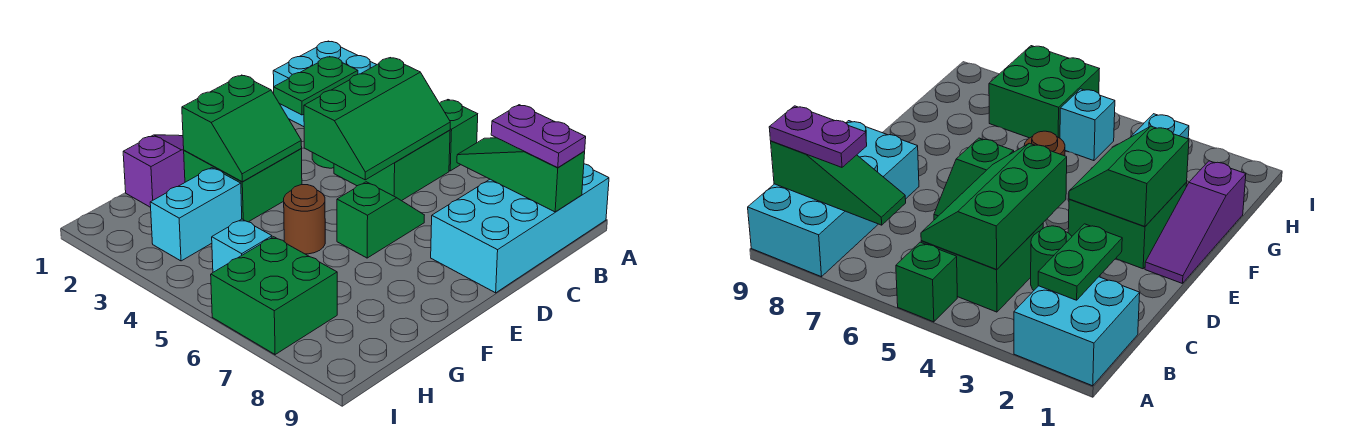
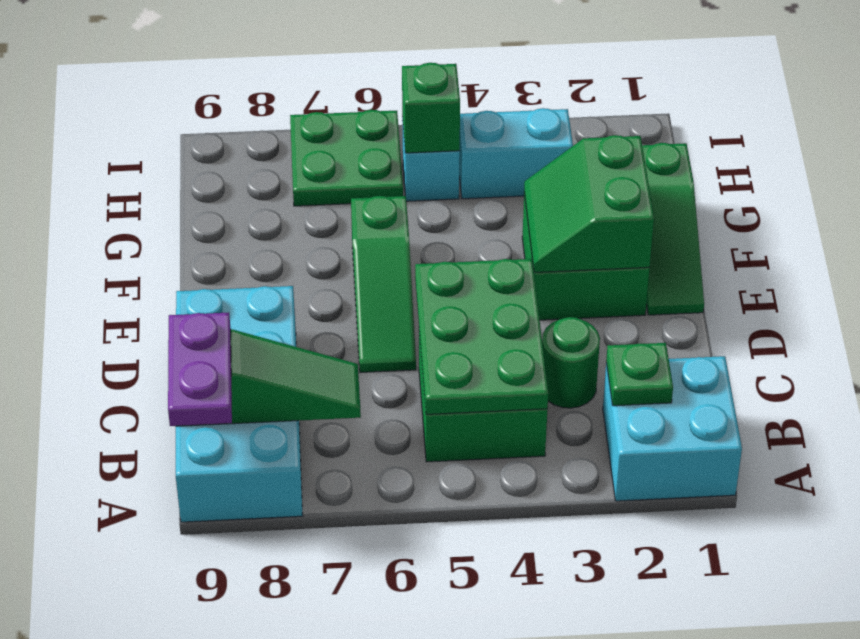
green brick A5 level 1 -> green brick H5 level 2
green plate B2:C2 level 2 -> green plate B2 level 2
green slope B4:D5 level 2 top 4 -> green plate B4:D5 level 2
purple plate B8:B9 level 3 -> purple plate A9:B9 level 3
green slope D6:E6 level 1 top E -> green slope D6:F6 level 1 top F
purple slope E1:G1 level 1 top G -> green slope E1:G1 level 1 top G
brown round brick F5 level 1 -> none
cyan brick G3:H3 level 1 -> cyan brick H3:H4 level 1
green brick H6:I7 level 1 -> green plate H6:I7 level 1

